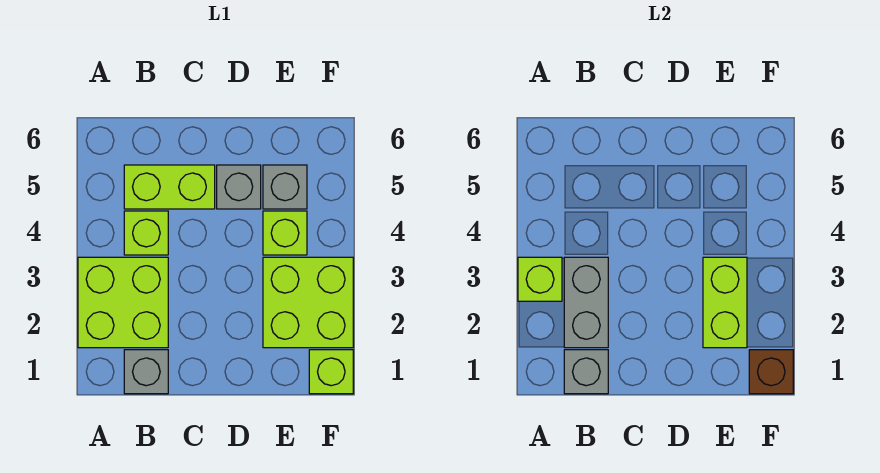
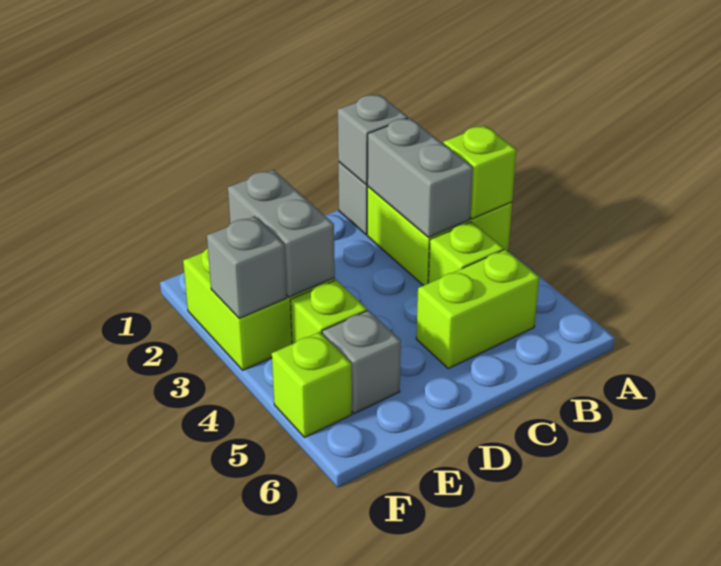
grey brick D5 level 1 -> grey brick F3 level 2
lime brick E2:E3 level 2 -> grey brick E2:E3 level 2
lime brick F1 level 1 -> lime brick F5 level 1
brown brick F1 level 2 -> none

